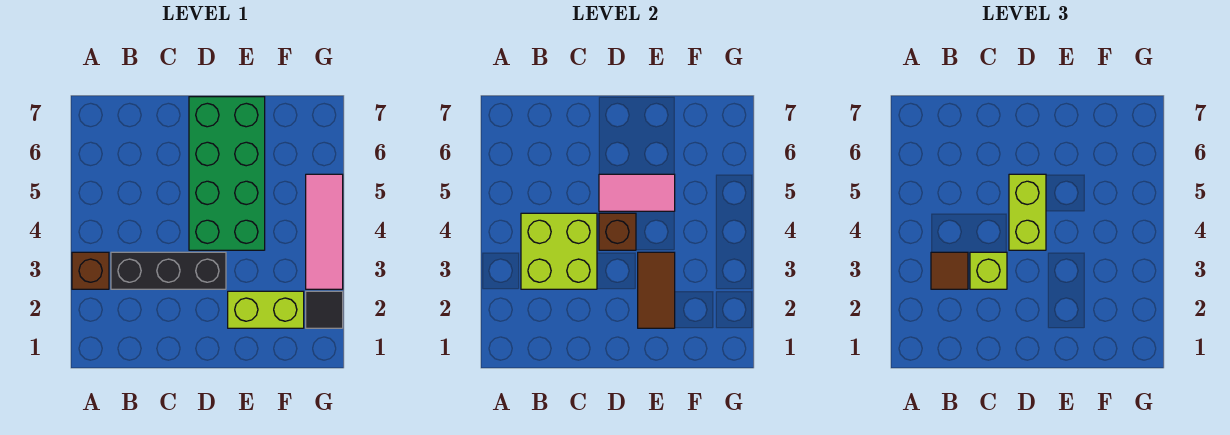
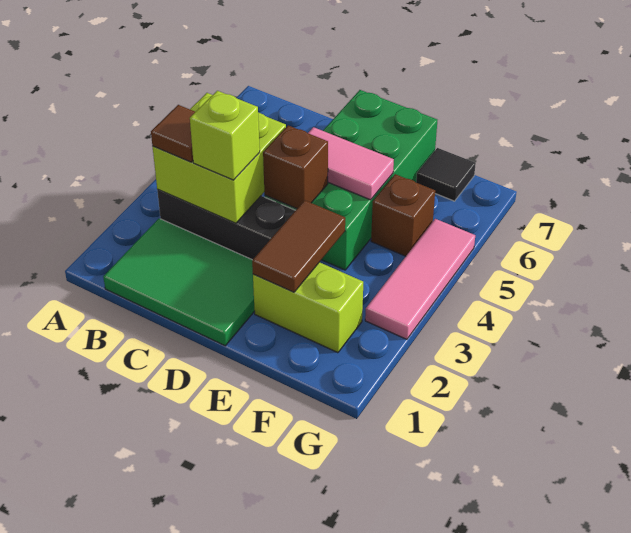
brown brick A3 level 1 -> brown brick F5 level 1
none -> green tile B1:D2 level 1
lime brick D4:D5 level 3 -> none
black tile G2 level 1 -> black tile F7 level 1

